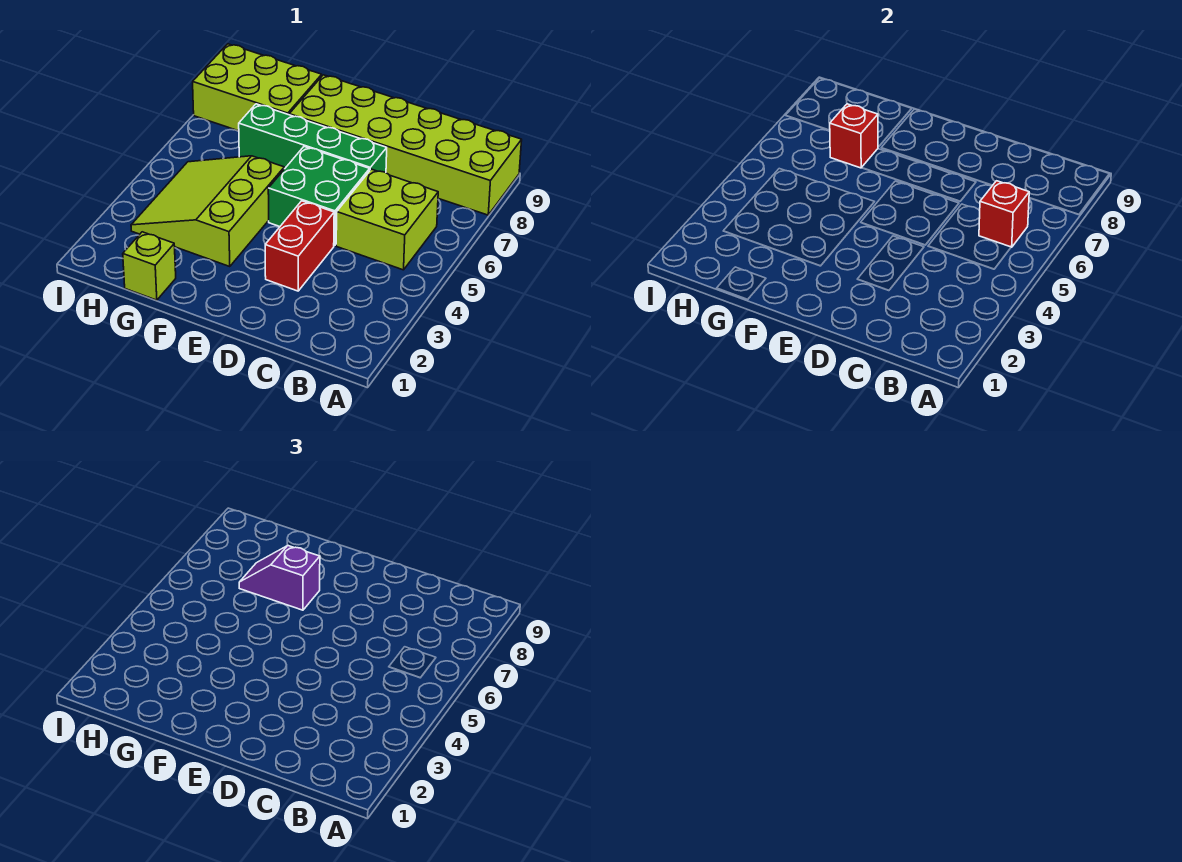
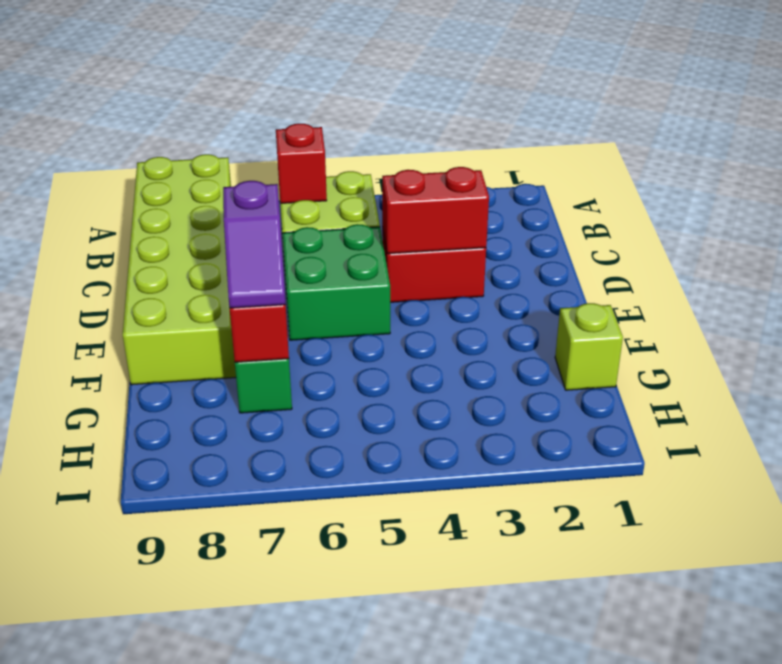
none -> red brick D3:D4 level 2
lime slope F3:H5 level 1 top F -> none
lime brick G8:I9 level 1 -> none

